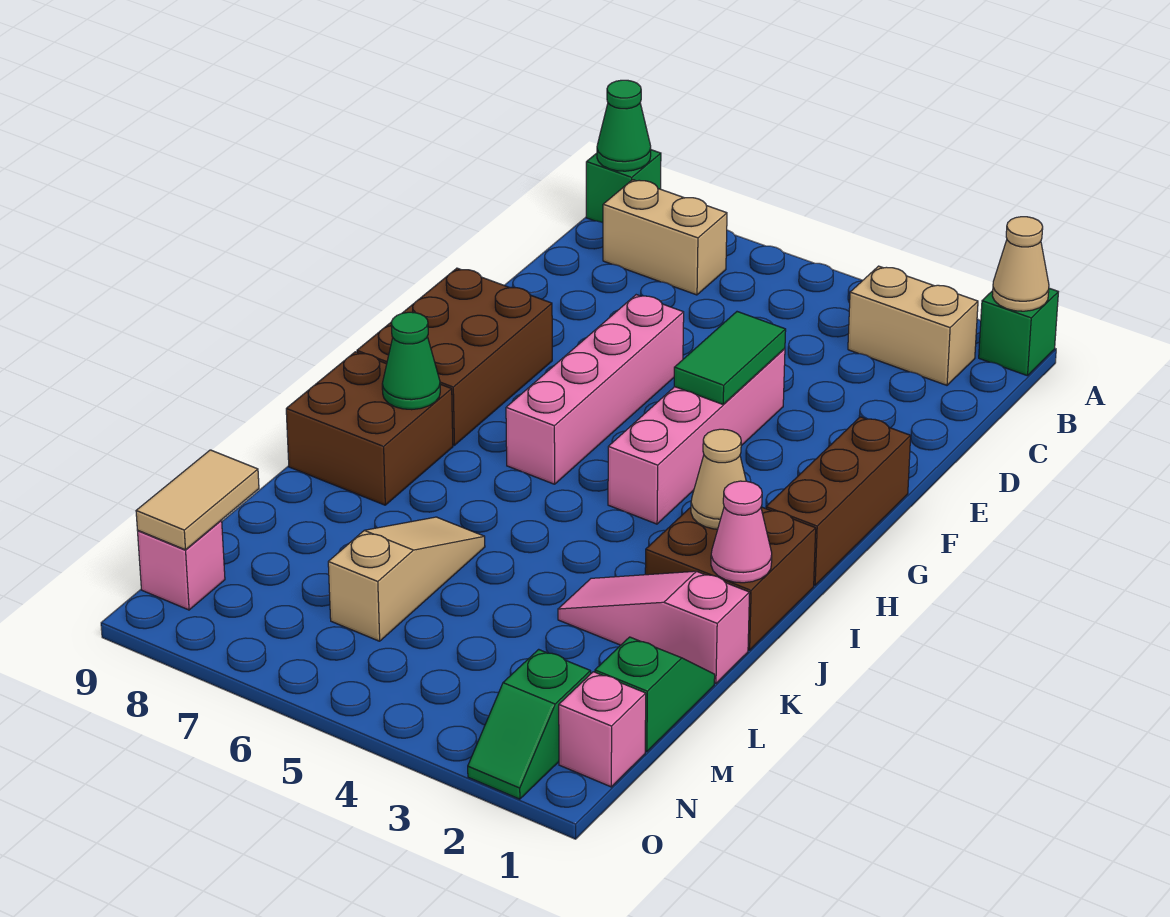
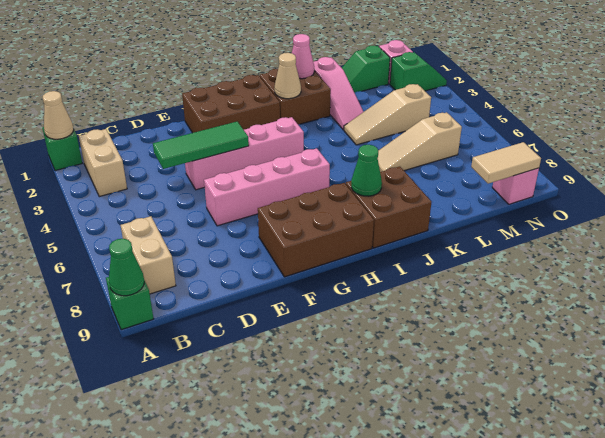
green tile E4:F4 level 2 -> green tile D4:F4 level 2
brown brick F1:H1 level 1 -> brown brick F1:H2 level 1
none -> tan slope K4:M4 level 1 top M

